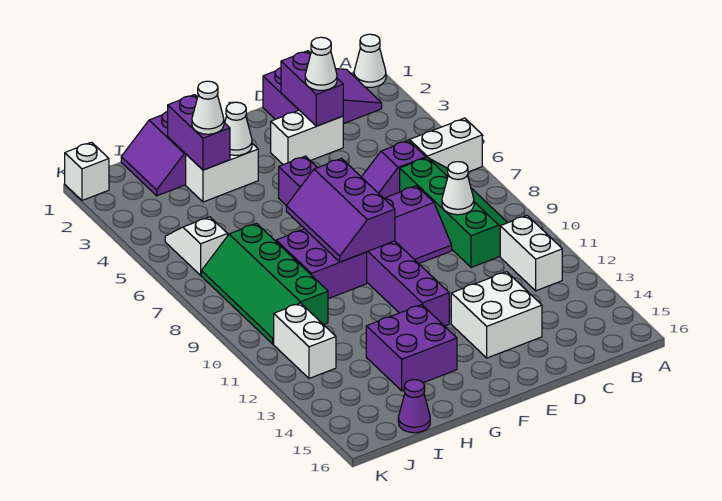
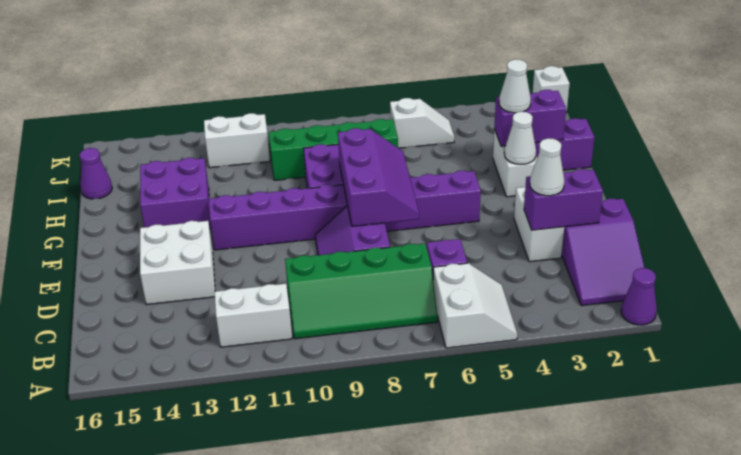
white cone A1 level 1 -> purple cone A1 level 1
white cone C9 level 2 -> none
purple slope F7:G9 level 2 top F -> purple slope E7:G8 level 2 top 8

